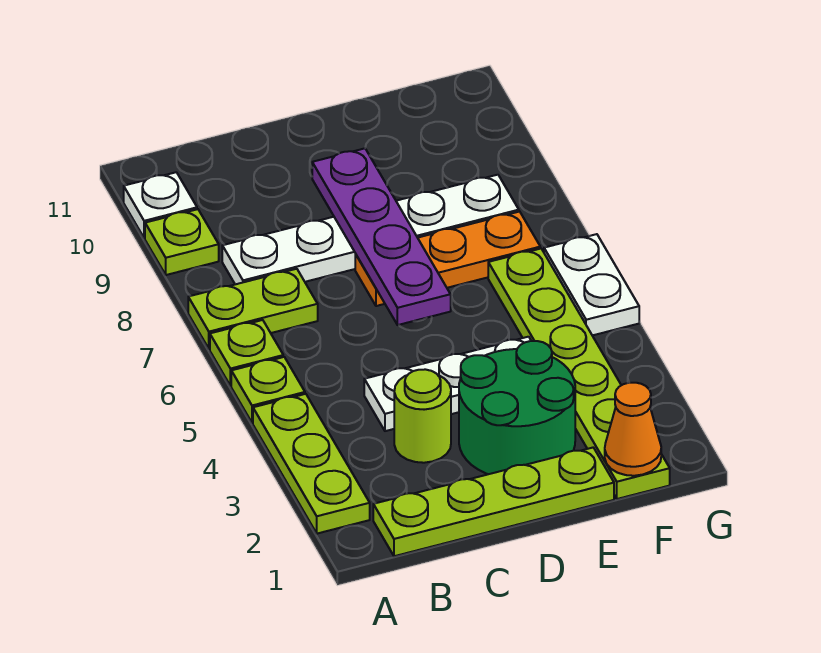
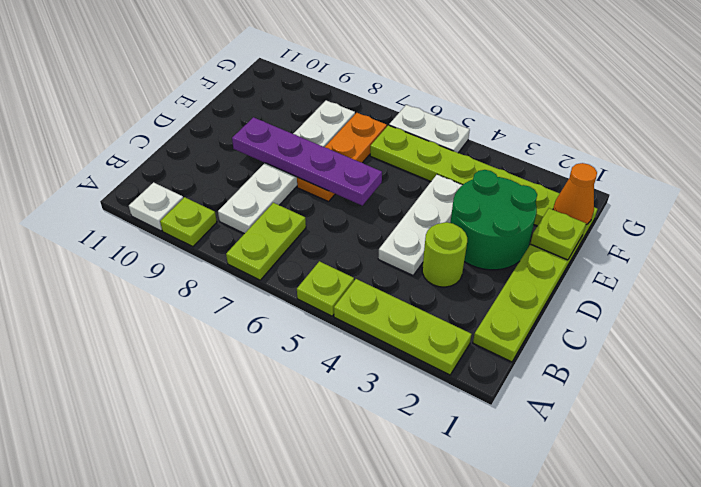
lime plate A6 level 1 -> lime plate E1 level 2

